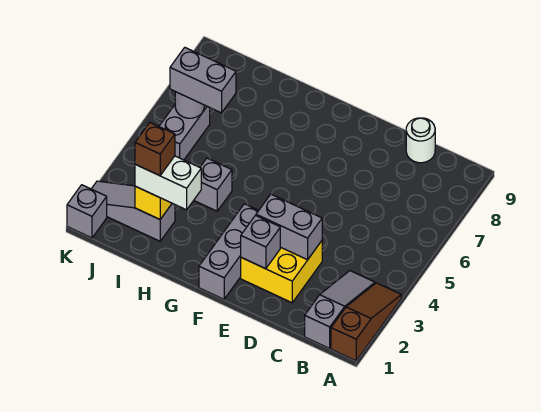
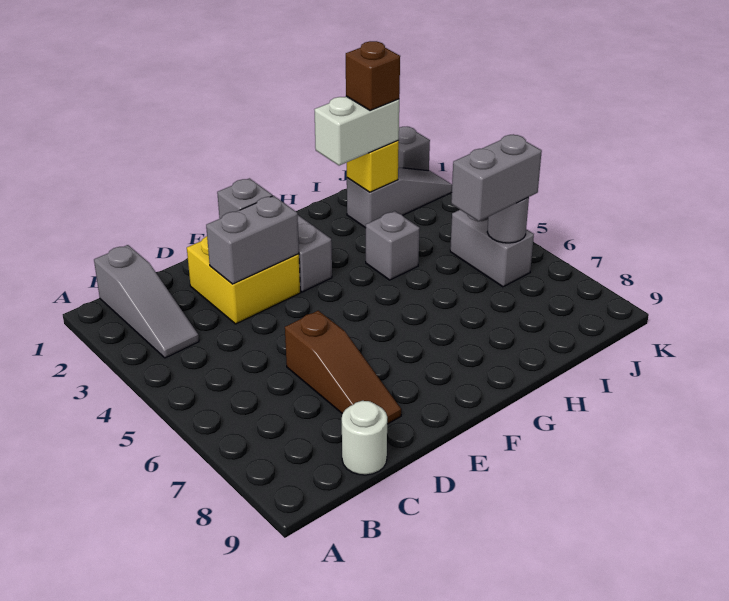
brown slope A1:A3 level 1 top 1 -> brown slope D6:D8 level 1 top 6

